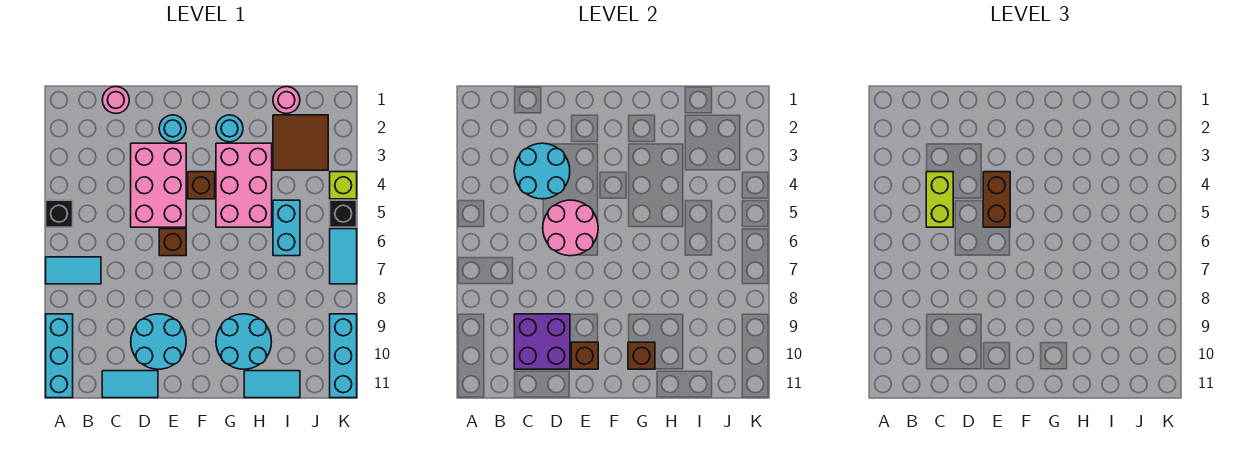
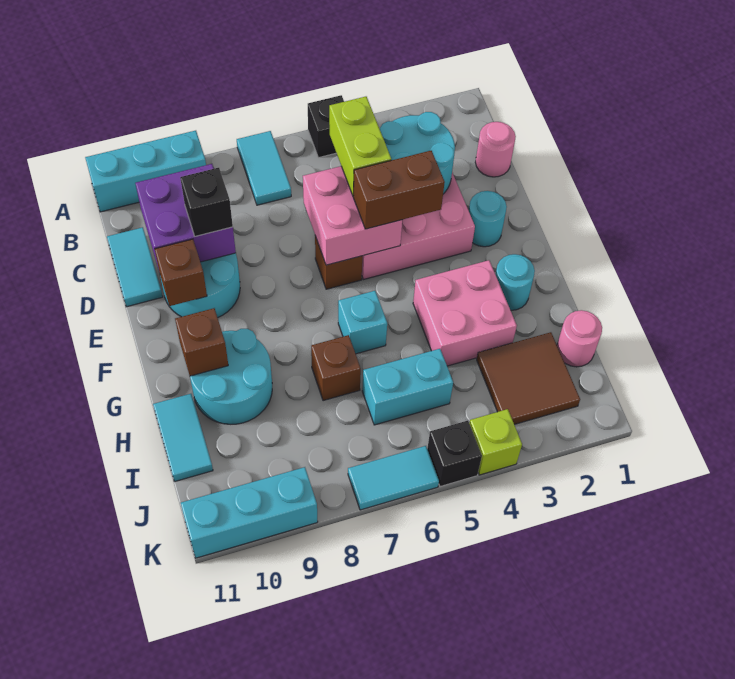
lime brick C4:C5 level 3 -> lime brick C5:D5 level 3
pink round brick D5:E6 level 2 -> pink brick D5:E6 level 2
none -> black brick D9 level 3
brown brick F4 level 1 -> brown brick H7 level 1
pink brick G3:H5 level 1 -> pink brick G3:H4 level 1
none -> cyan brick G6 level 1

